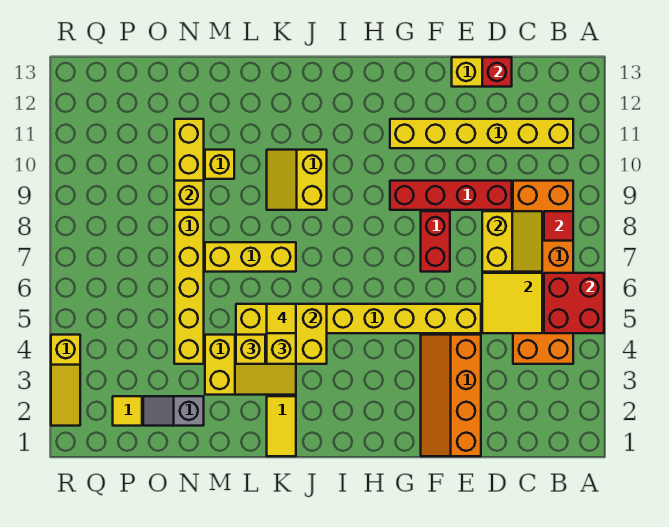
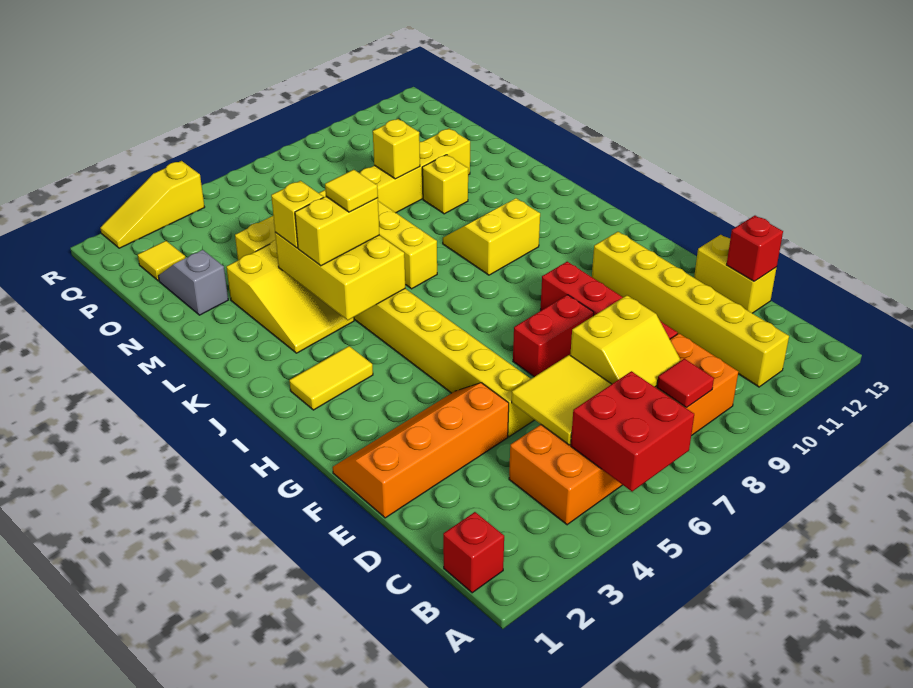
none -> red brick B1 level 1
yellow tile K1:K2 level 1 -> yellow tile I2:I3 level 1

